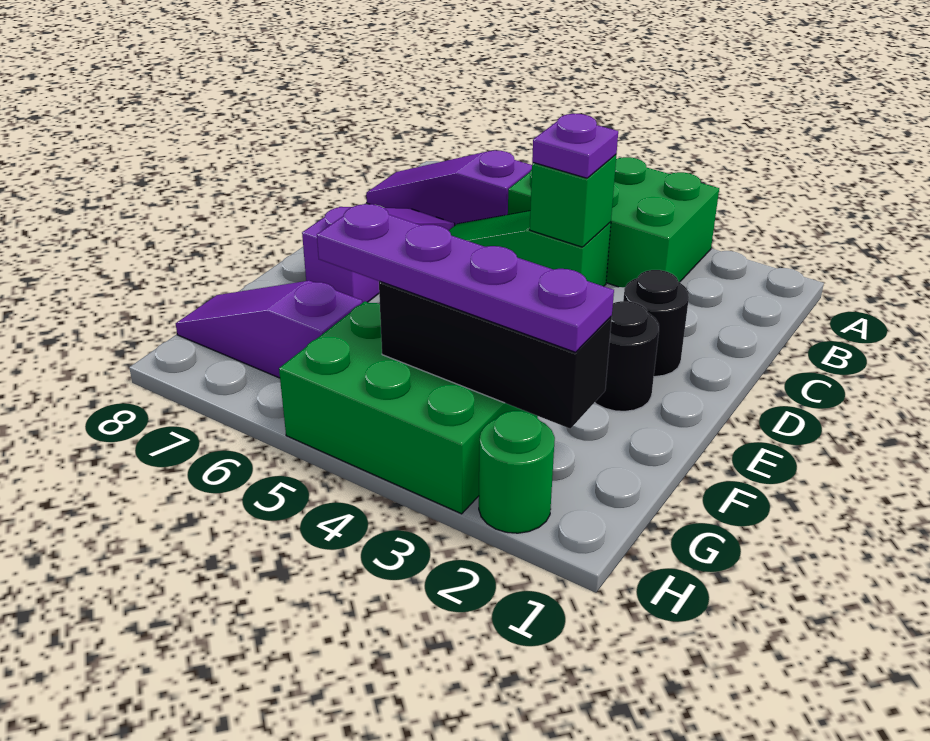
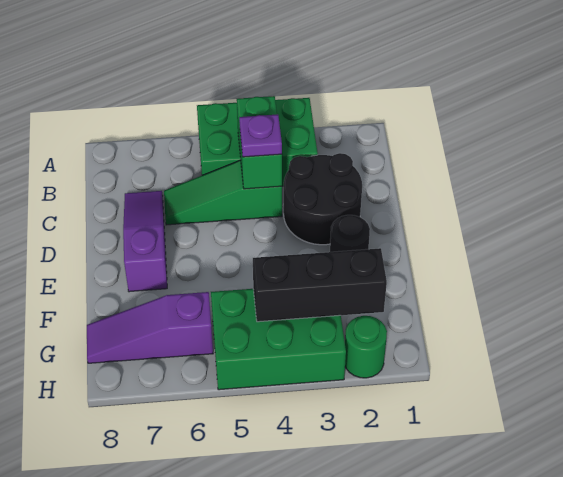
purple slope B6:B8 level 1 top 6 -> none
green brick C4 level 2 -> green brick B4:C4 level 2
black round brick D2 level 1 -> black round brick C2:D3 level 1
purple plate G2:G5 level 3 -> none

